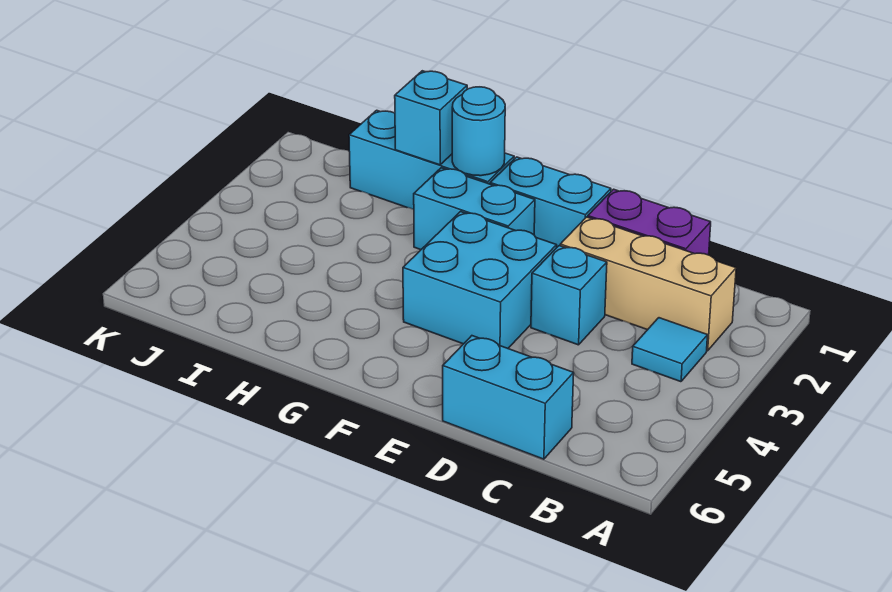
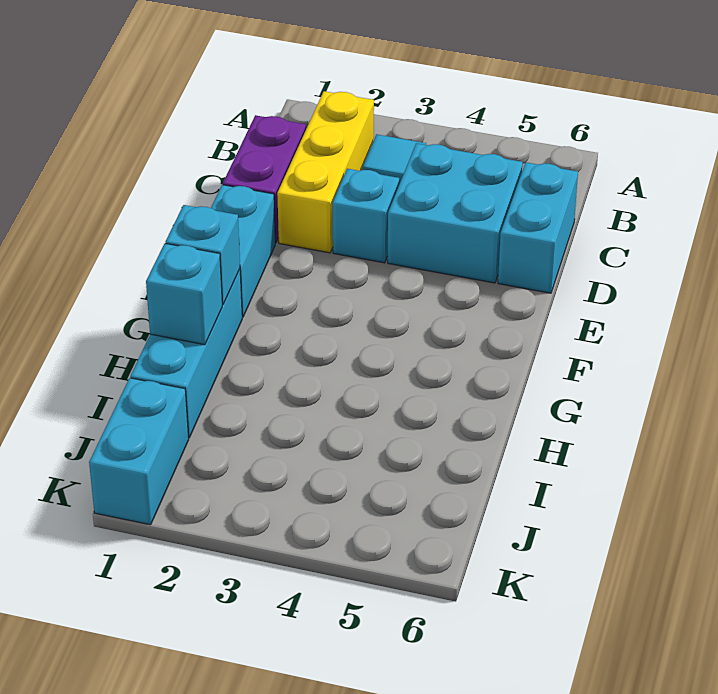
tan brick B2:D2 level 1 -> yellow brick B2:D2 level 1
cyan brick E3:F4 level 1 -> cyan brick C4:D5 level 1
cyan brick F2:G2 level 1 -> cyan brick J1:K1 level 1
cyan round brick G1 level 2 -> cyan brick G1 level 2

